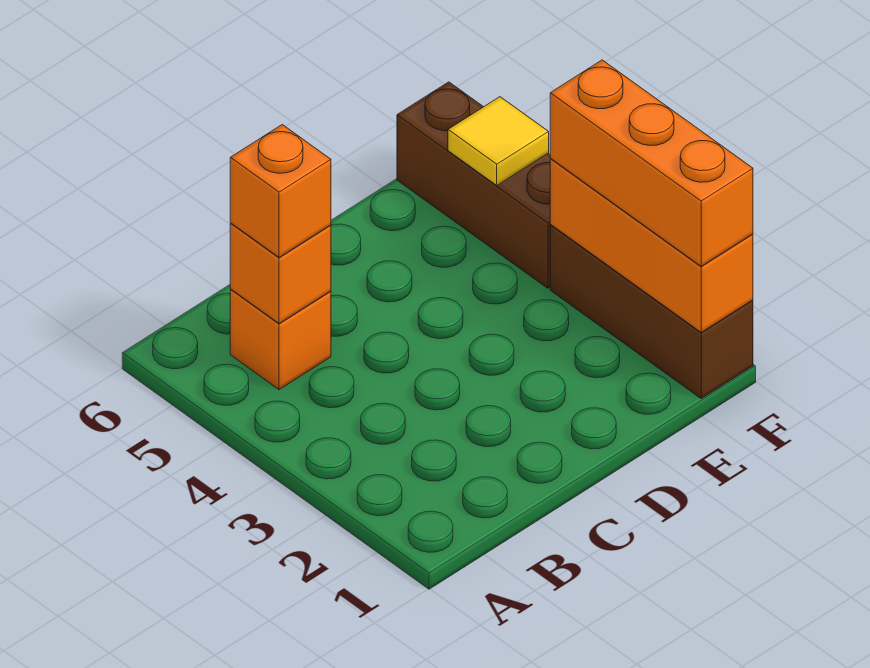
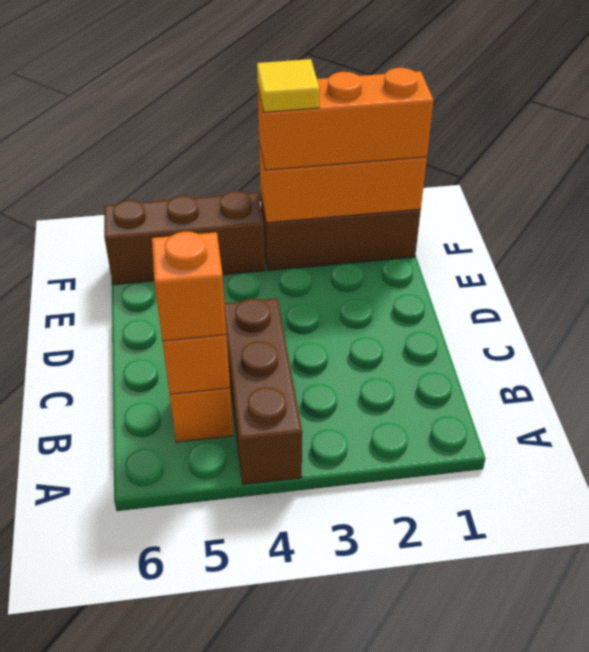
none -> brown brick A4:C4 level 1
yellow tile F5 level 2 -> yellow tile F3 level 4

